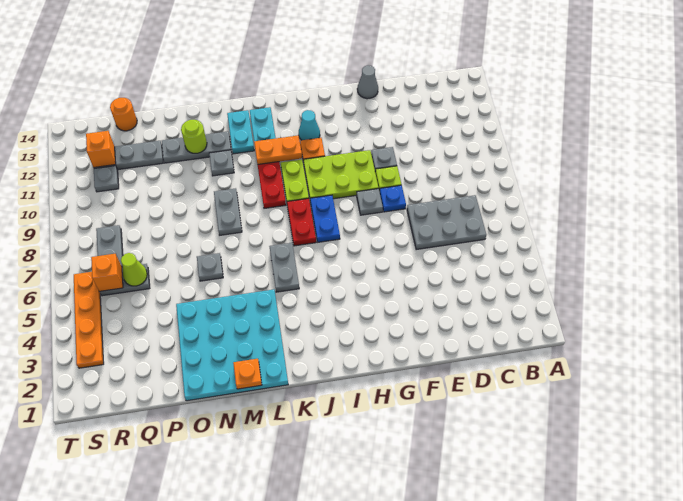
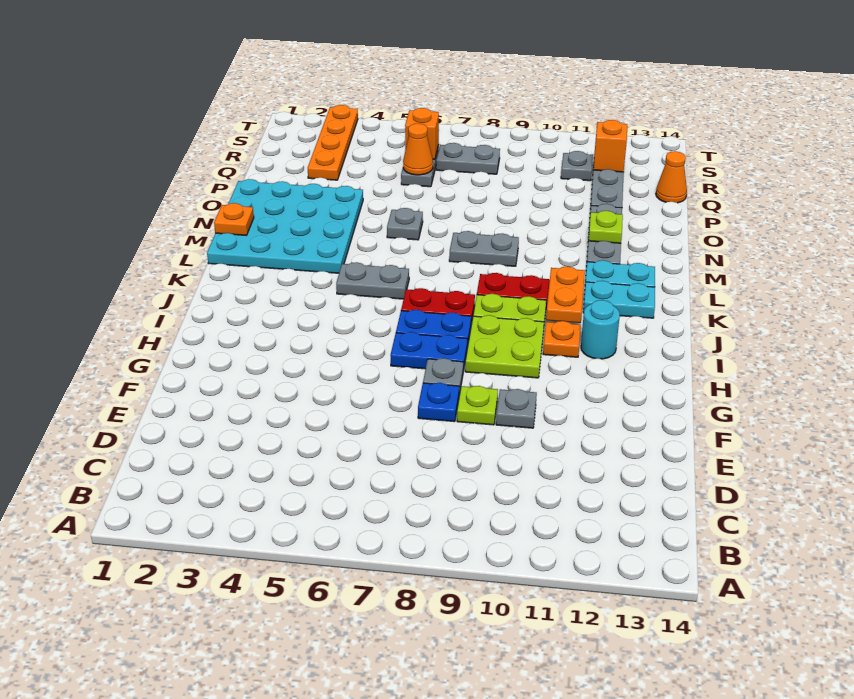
grey plate C6:E7 level 1 -> none
grey cone F14 level 1 -> none
lime plate G9:I10 level 1 -> lime plate H9:I10 level 1
none -> blue plate H7:H8 level 1
cyan cone I12 level 1 -> cyan round brick I12 level 1
grey plate M11 level 1 -> none
lime round brick N12 level 2 -> lime plate N12 level 2
lime cone Q6 level 2 -> orange cone Q6 level 2
orange round brick Q14 level 1 -> orange cone Q14 level 1
orange plate S3:S6 level 1 -> orange plate Q3:T3 level 1

